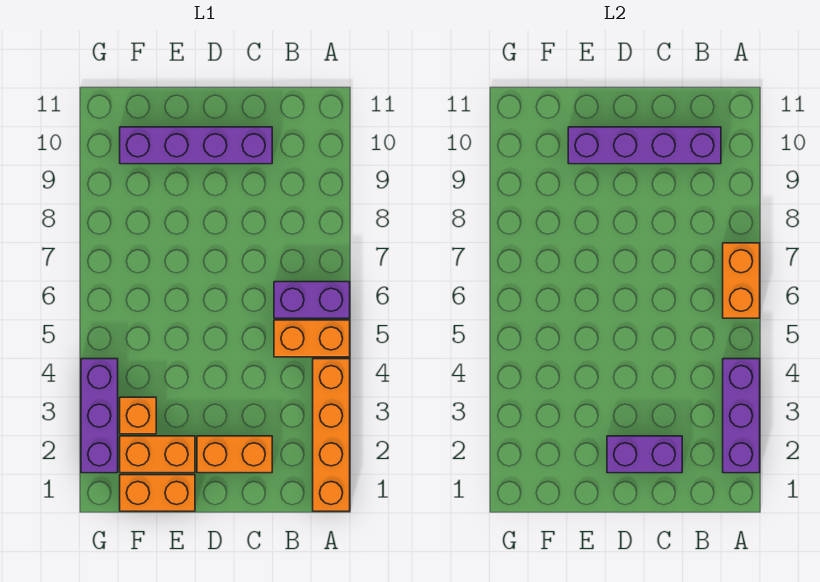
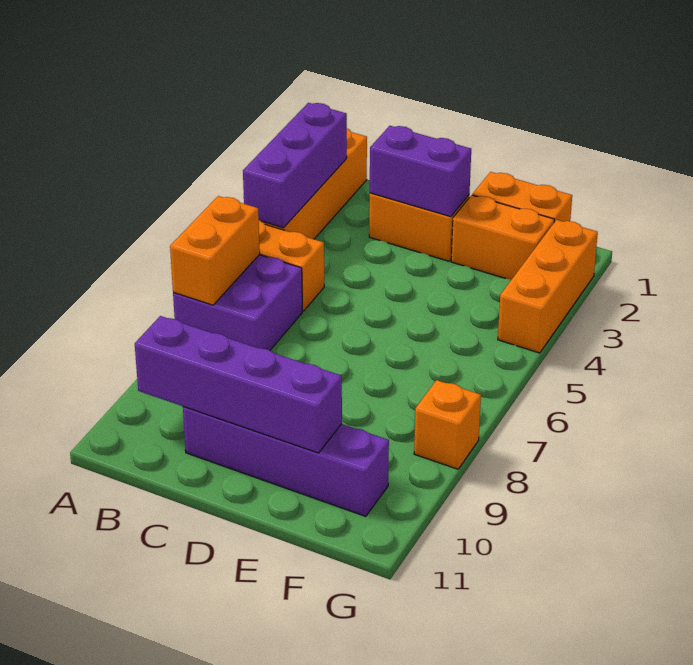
purple brick A6:B6 level 1 -> purple brick A6:B7 level 1
orange brick F3 level 1 -> orange brick G8 level 1
purple brick G2:G4 level 1 -> orange brick G2:G4 level 1

